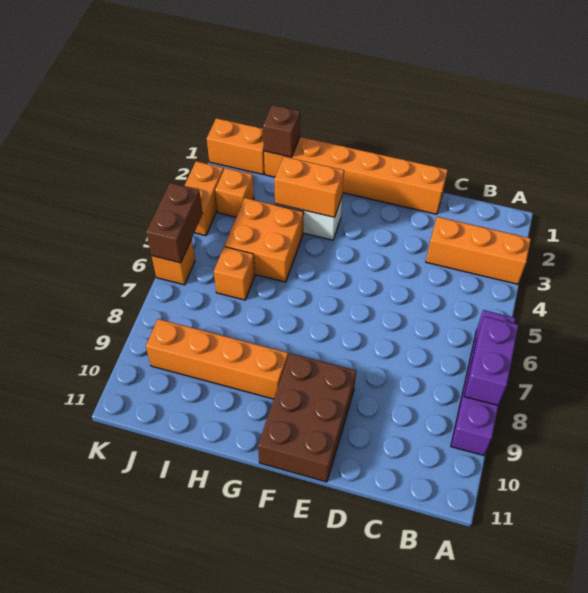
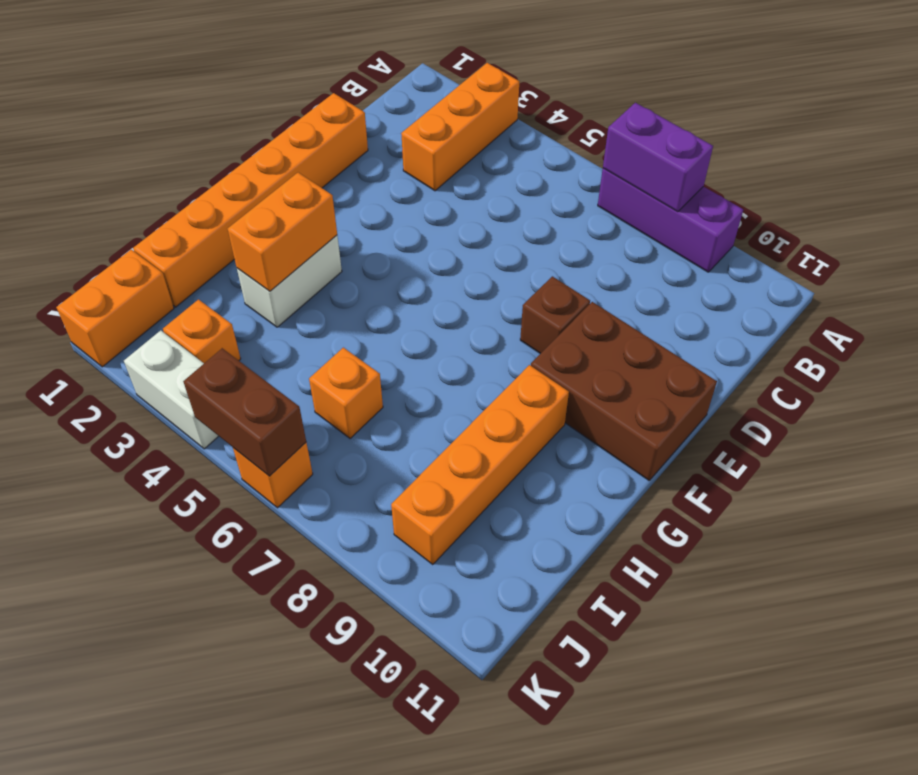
purple brick A6:A9 level 1 -> purple brick A7:A9 level 1
orange brick H4:I5 level 1 -> none
brown brick I1 level 2 -> brown brick E8 level 1
orange brick K3:K4 level 1 -> white brick K3:K4 level 1

